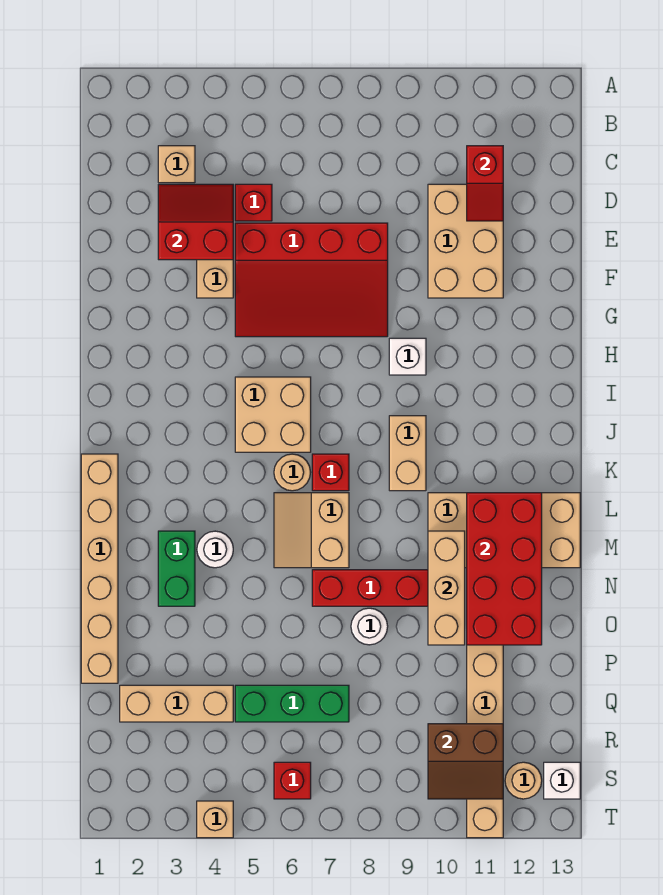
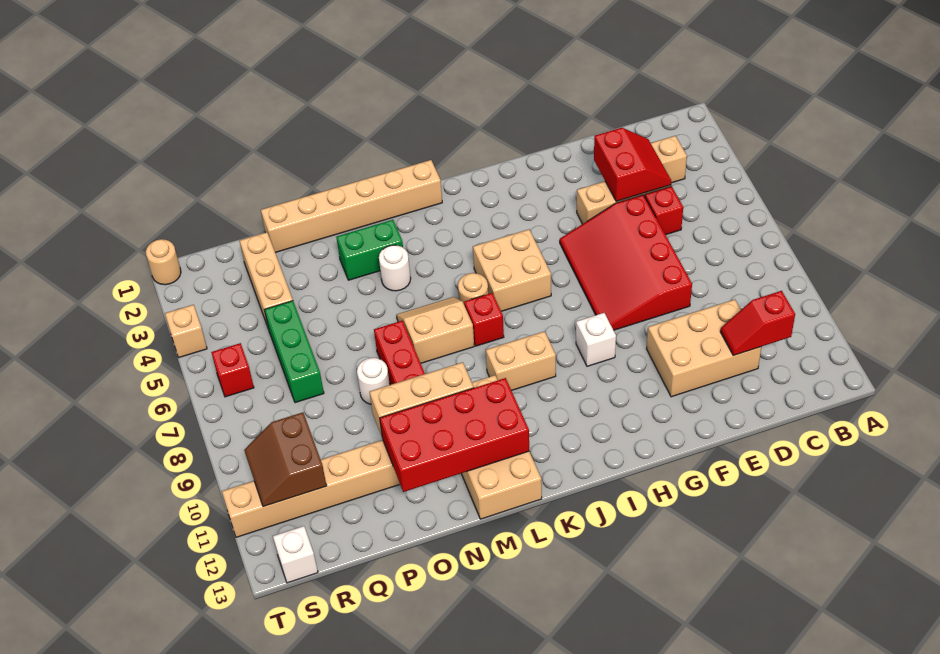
tan round brick S12 level 1 -> tan round brick T1 level 1

